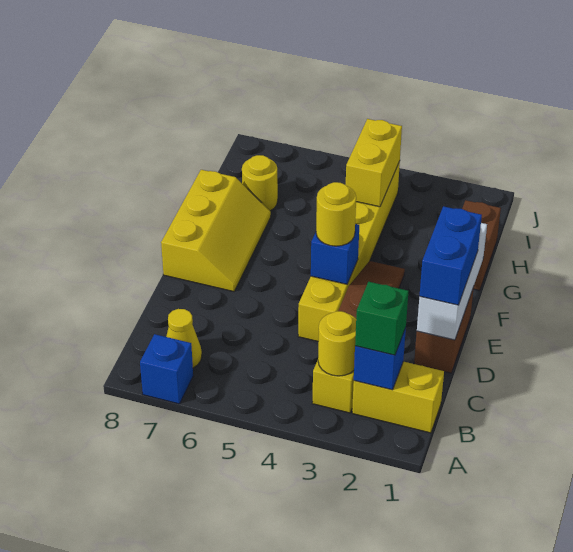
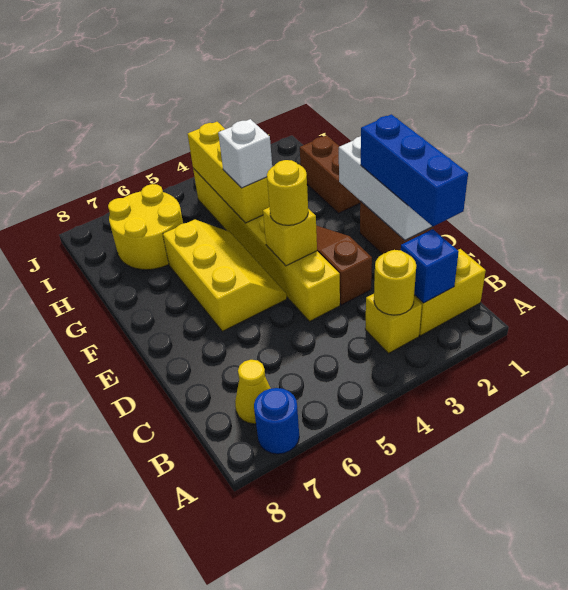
blue brick A7 level 1 -> blue round brick A7 level 1
green brick B2 level 3 -> none
blue brick D1:E1 level 3 -> blue brick C1:E1 level 3
blue brick E4 level 2 -> yellow brick E4 level 2
yellow slope E7:G8 level 1 top 8 -> yellow slope E5:G6 level 1 top 6
none -> white brick G4 level 3
yellow brick H4:I4 level 2 -> yellow brick G4:I4 level 2
yellow round brick H7 level 1 -> yellow round brick H6:I7 level 1

